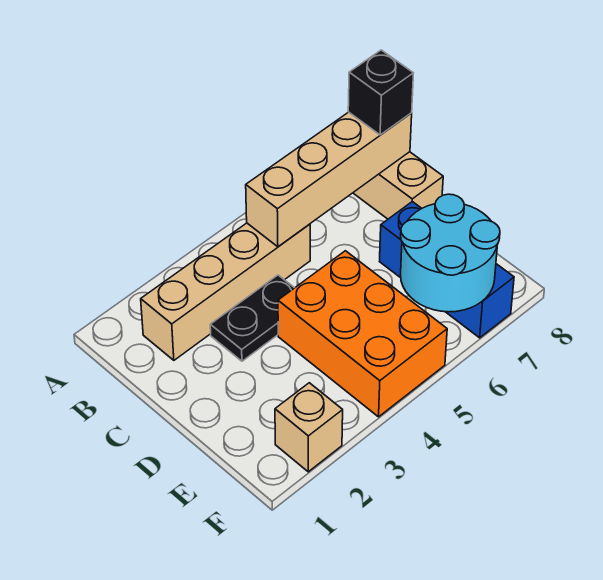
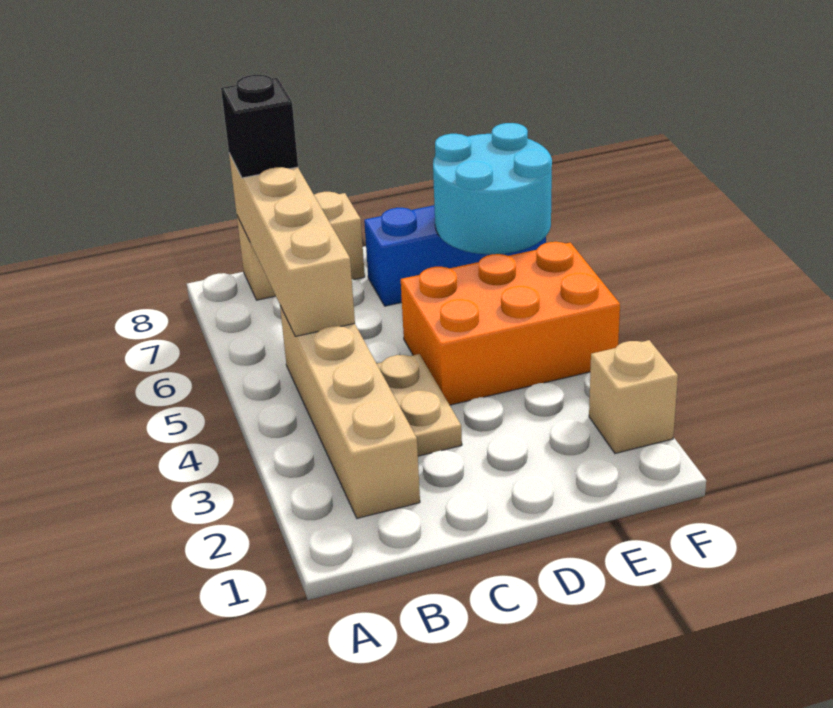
black plate C3:C4 level 1 -> tan plate C3:C4 level 1

